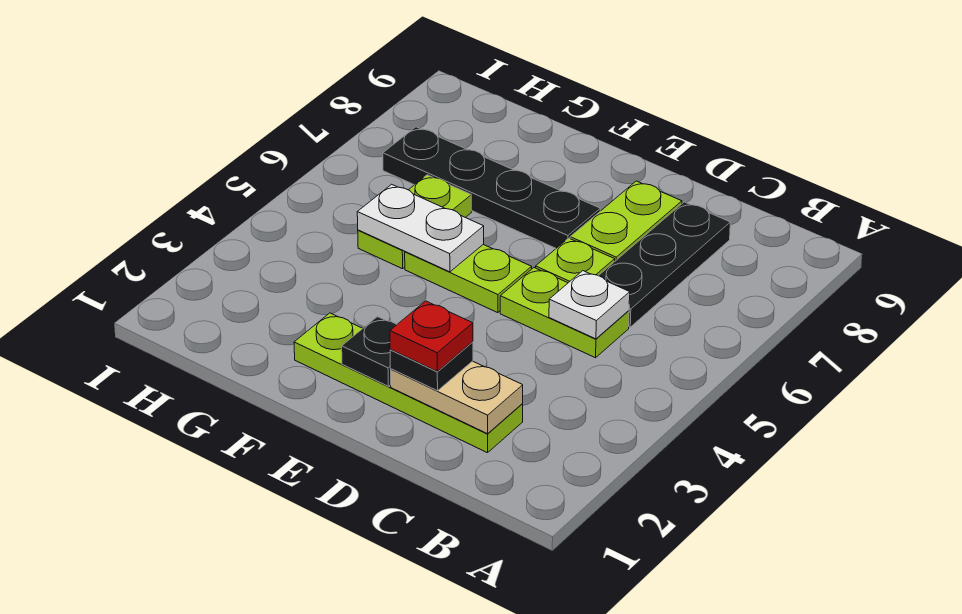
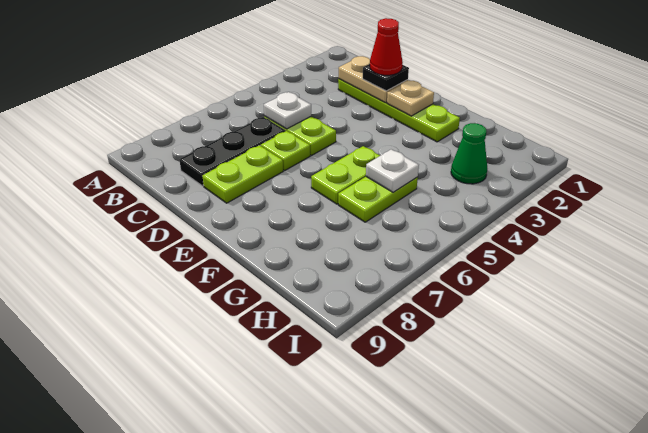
red plate D2 level 4 -> red cone D2 level 4
black plate E2 level 2 -> tan plate E2 level 2
lime plate E5:F5 level 1 -> lime plate F5:F6 level 1
black plate E7:H7 level 1 -> none
white plate F5:G5 level 2 -> white plate G5 level 2
none -> green cone H3 level 1

